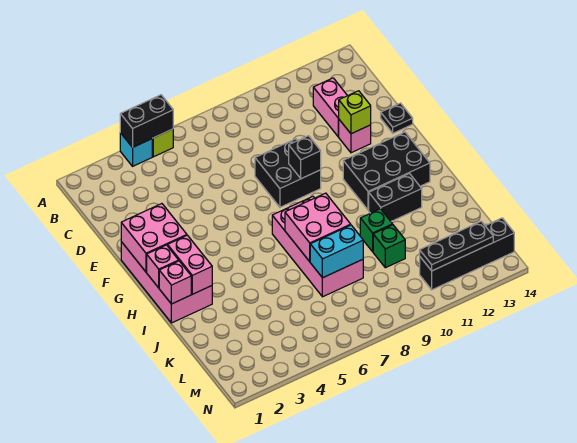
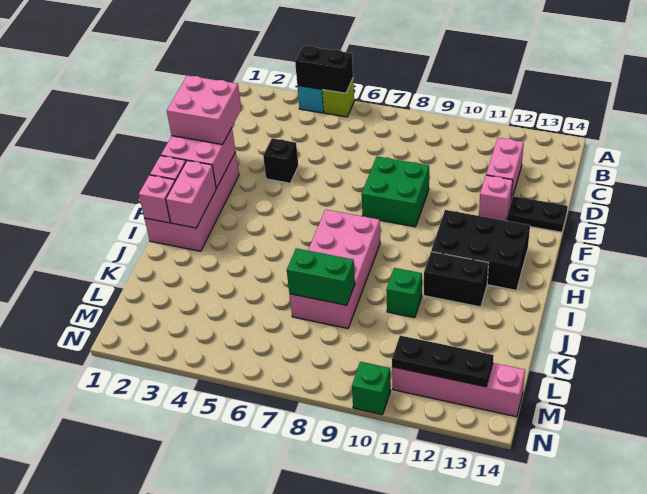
black brick E8:F9 level 1 -> green brick E8:F9 level 1
lime brick E12 level 2 -> none
black plate E14 level 1 -> black plate E13:E14 level 1
black brick F9 level 2 -> black brick E4 level 1
pink brick I7:J8 level 2 -> pink brick E1:F2 level 3
cyan brick K7:K8 level 2 -> green brick K7:K8 level 2
green brick K10 level 1 -> green brick N10 level 1
black brick M11:M14 level 1 -> pink brick M11:M14 level 1

